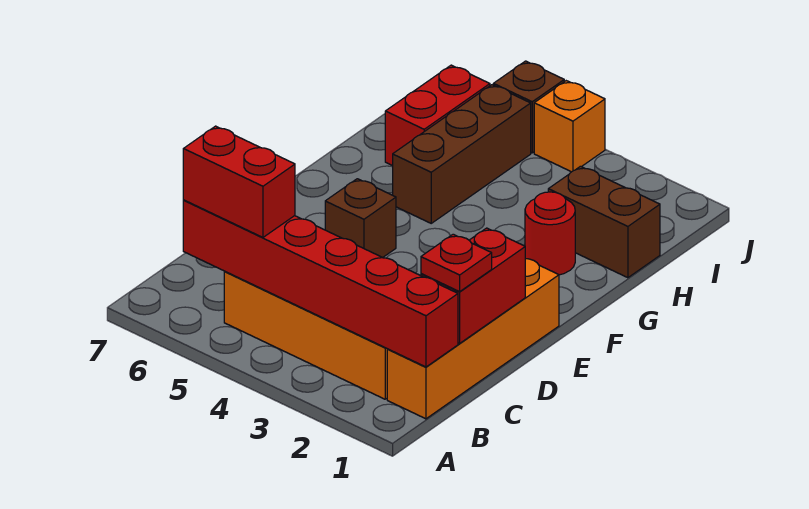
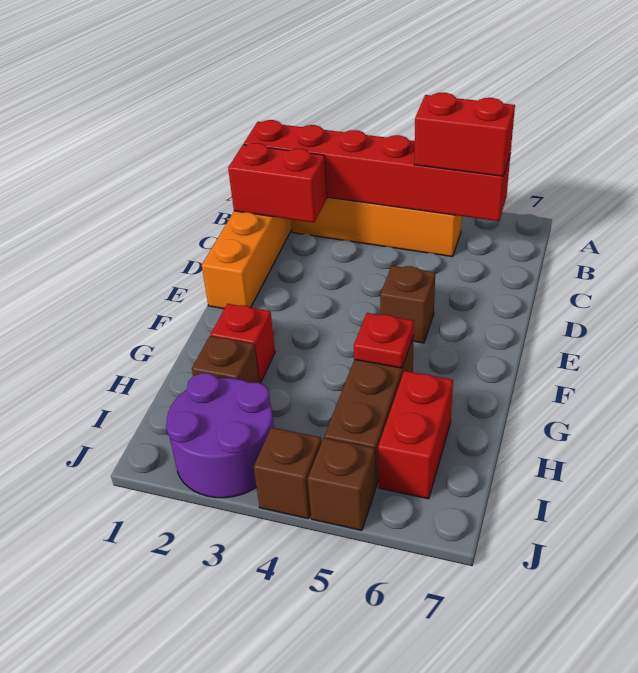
red brick C1:D1 level 2 -> red brick C1:C2 level 2
red plate C1 level 3 -> red plate G5 level 2
red round brick G2 level 1 -> red brick G2 level 1
brown brick H1:H2 level 1 -> brown brick H2 level 1
none -> purple round brick I2:J3 level 1
orange brick J4 level 1 -> brown brick J4 level 1

